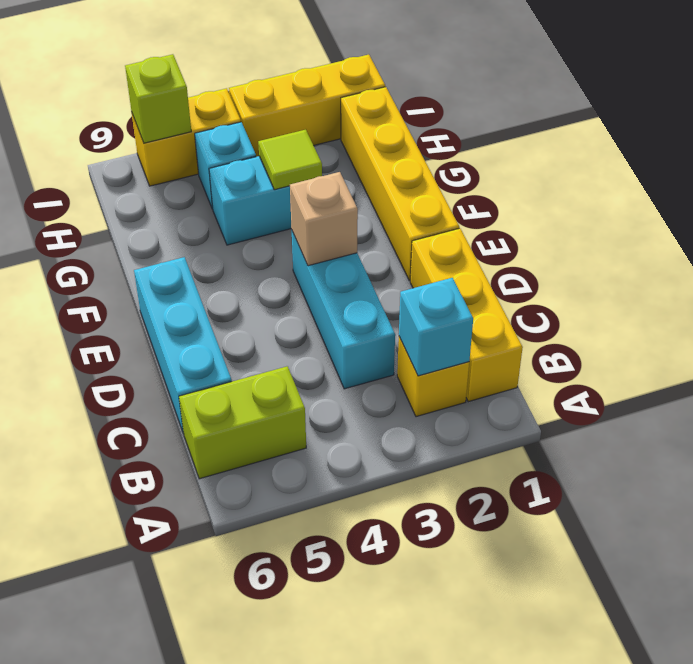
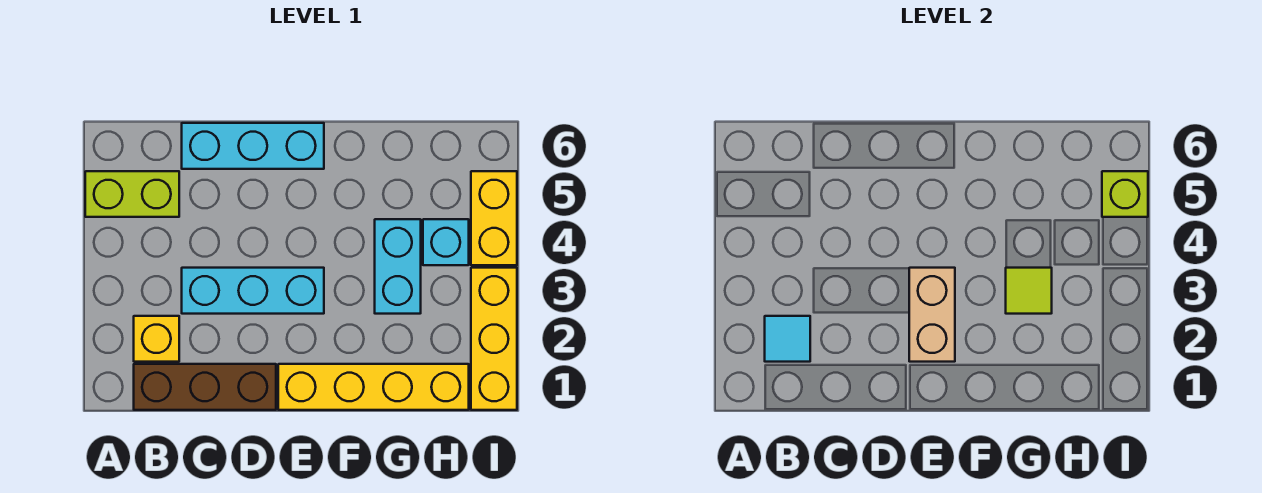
yellow brick B1:D1 level 1 -> brown brick B1:D1 level 1
cyan brick B2 level 2 -> cyan tile B2 level 2
lime brick B5:B6 level 1 -> lime brick A5:B5 level 1
tan brick E3 level 2 -> tan brick E2:E3 level 2

